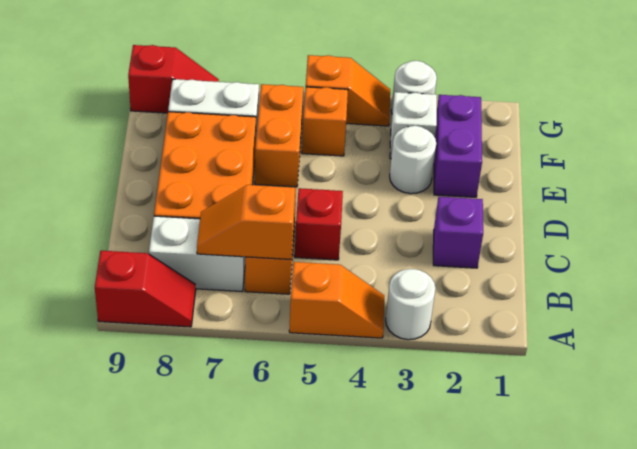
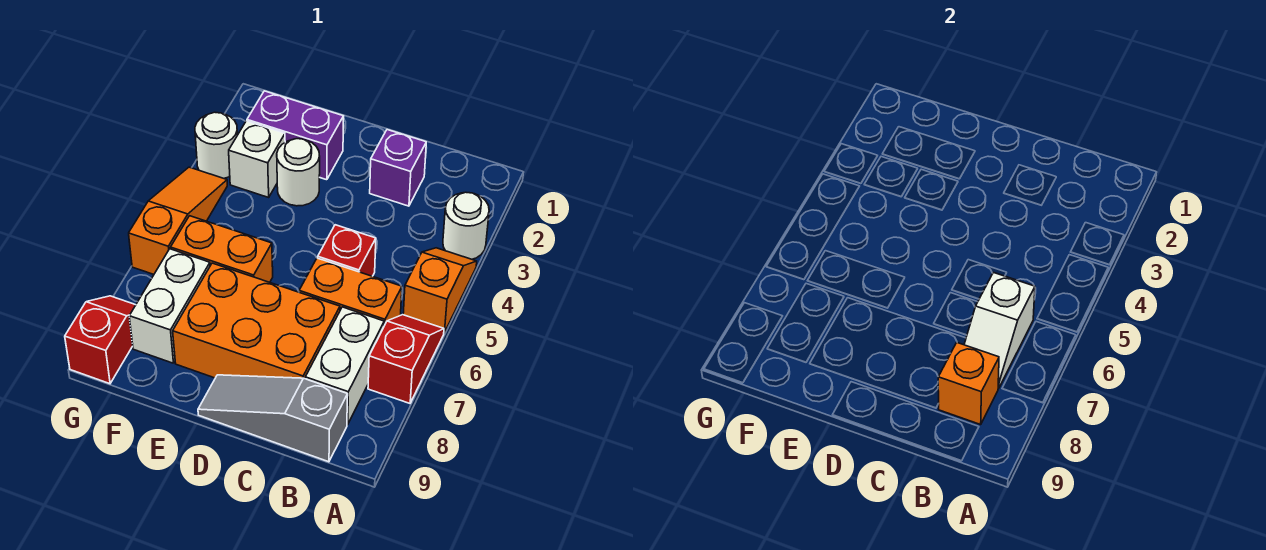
red slope A8:A9 level 1 top 9 -> red slope A6:A7 level 1 top 7
orange slope B6:B7 level 2 top 6 -> white slope B6:B7 level 2 top 6
none -> grey slope B9:D9 level 1 top B
orange brick F5 level 1 -> orange brick B8 level 2
orange slope G4:G5 level 1 top 5 -> orange slope G4:G6 level 1 top 6

